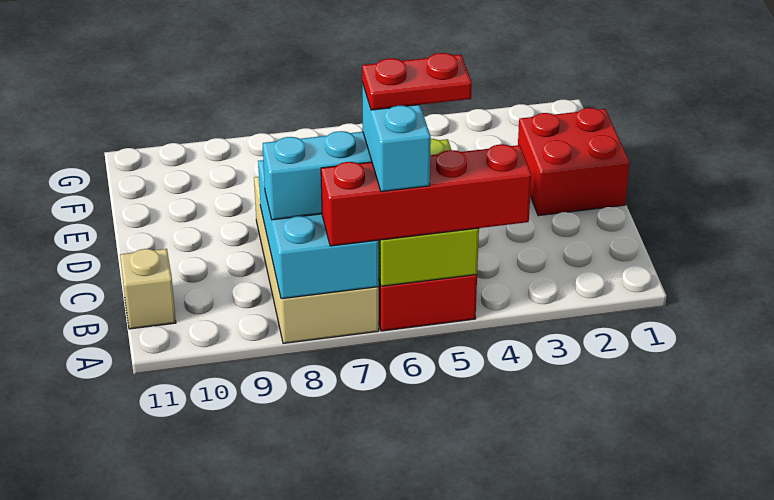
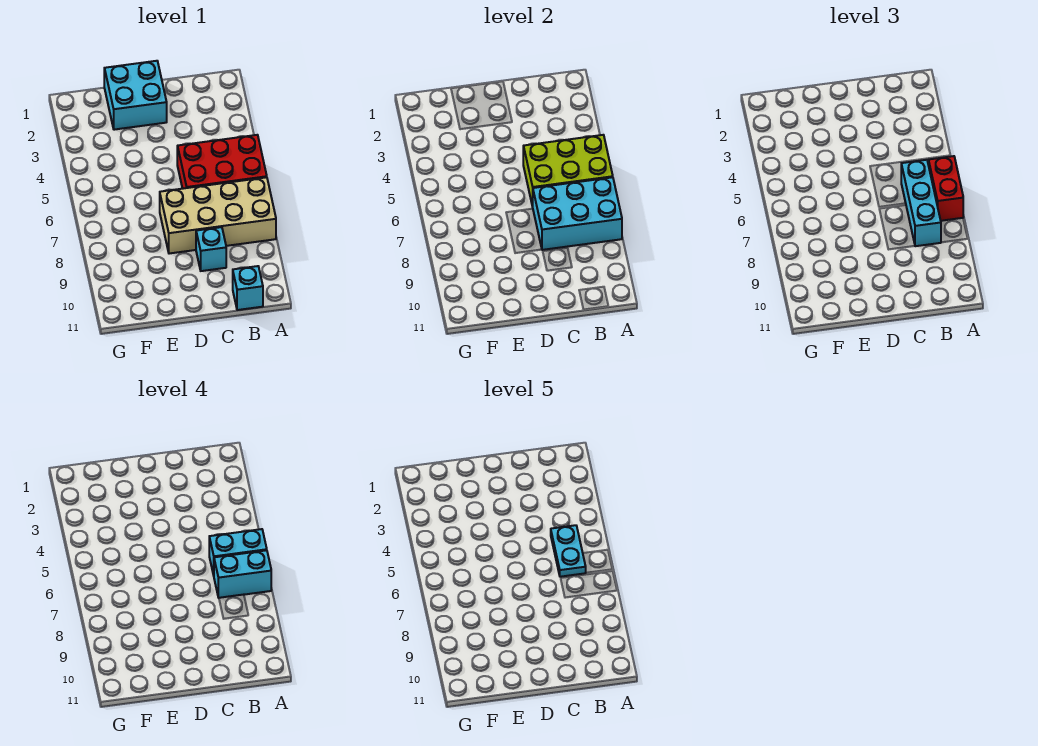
red brick A4:A7 level 3 -> red brick A6:A7 level 3
none -> cyan brick A7:B7 level 4
red plate B5:B6 level 5 -> cyan plate B5:B6 level 5
tan brick B11 level 1 -> cyan brick B11 level 1
none -> cyan brick C9 level 1
red brick D1:E2 level 1 -> cyan brick D1:E2 level 1

